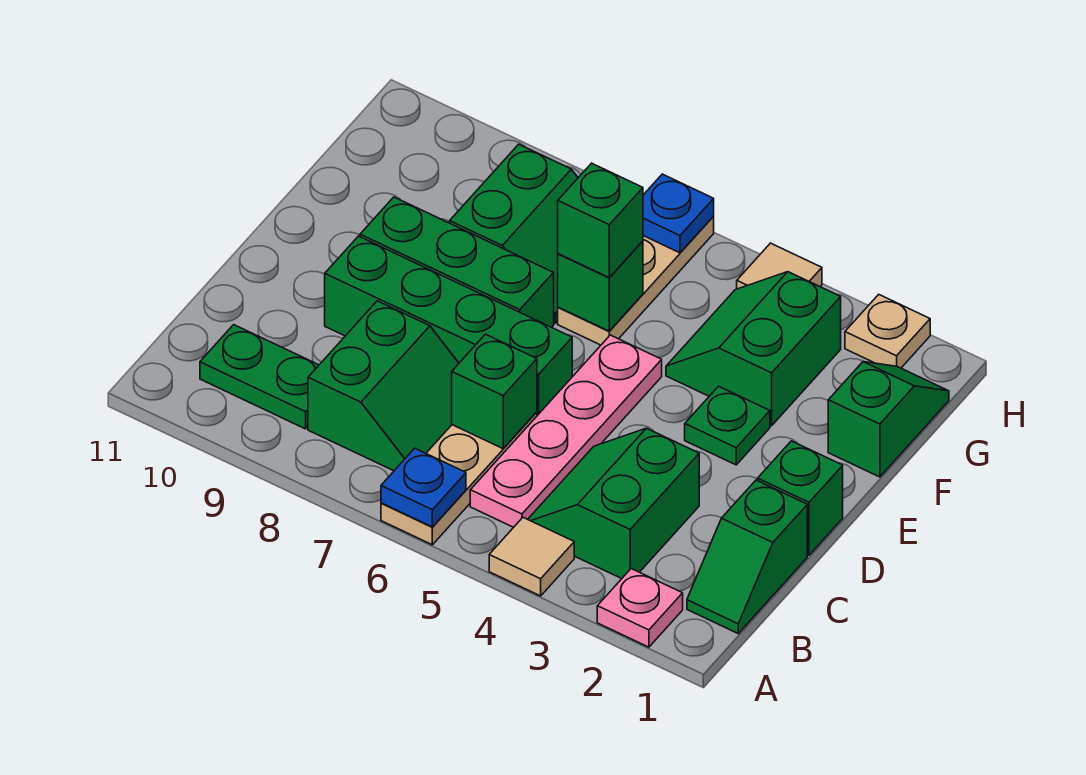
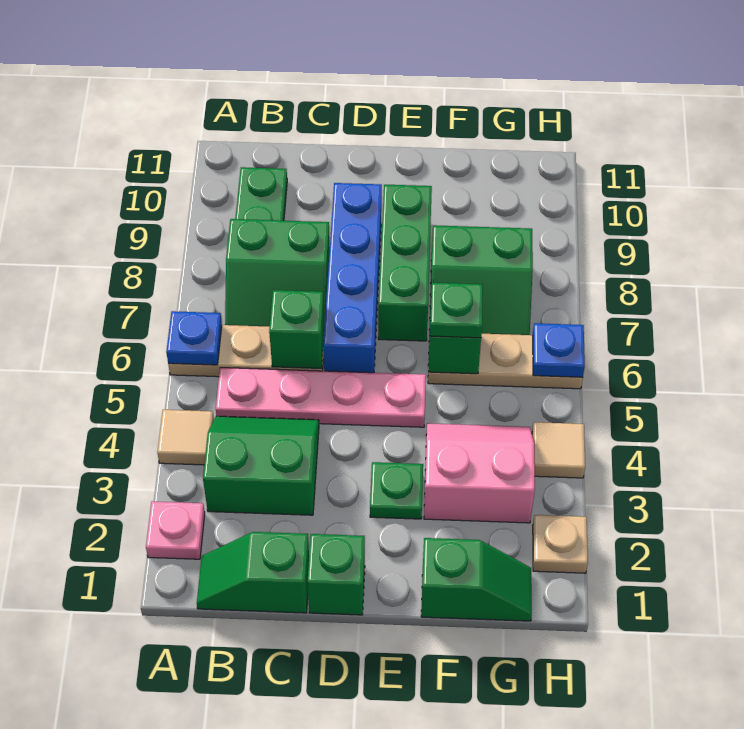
green brick D6:D9 level 1 -> blue brick D6:D9 level 1
green slope F3:G4 level 1 top 3 -> pink slope F3:G4 level 1 top 3
green brick F6 level 3 -> green plate F6 level 3

